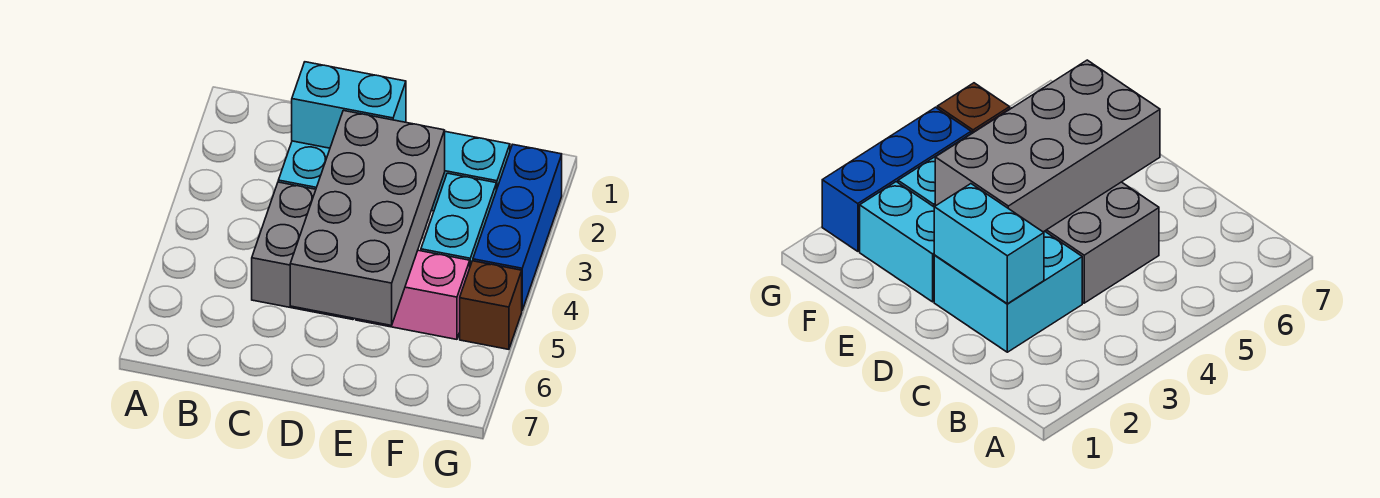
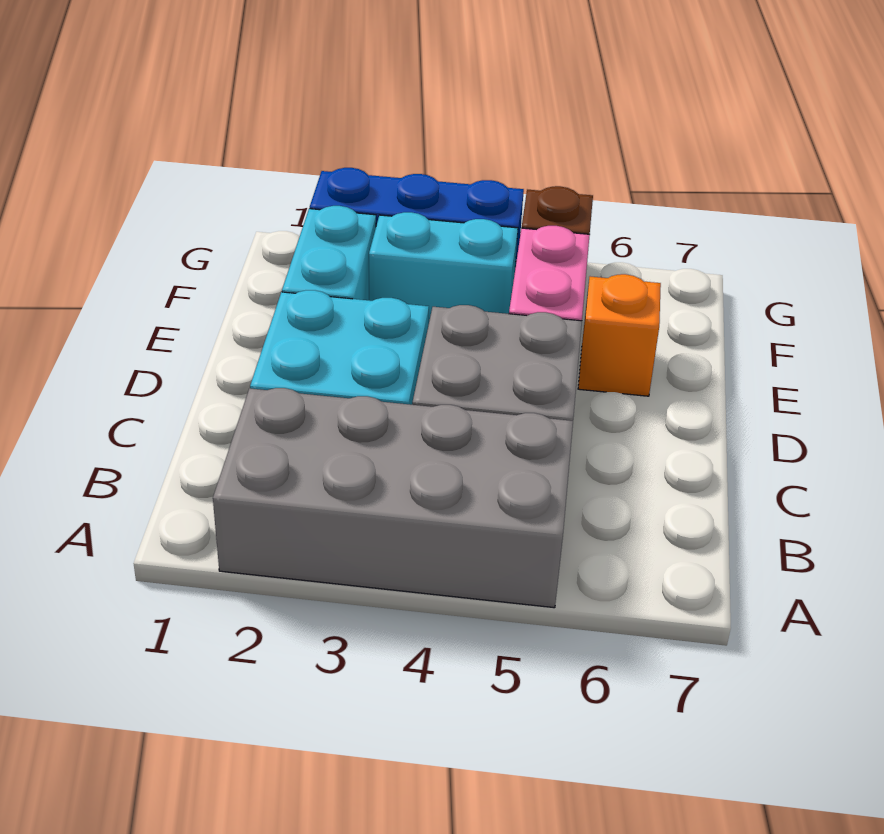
cyan brick C2:D2 level 2 -> none
grey brick D3:E6 level 2 -> grey brick A2:B5 level 1
none -> orange brick E6 level 1

